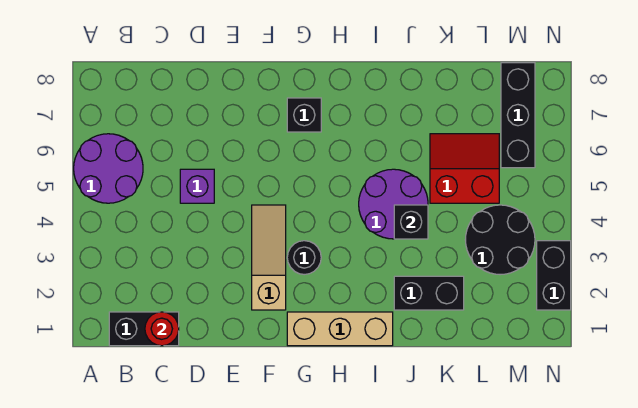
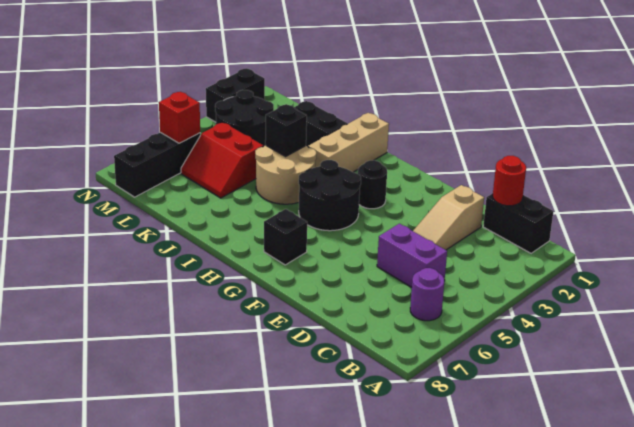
purple round brick A5:B6 level 1 -> purple round brick B6 level 1
purple brick D5 level 1 -> purple brick C5:D5 level 1
tan slope F2:F4 level 1 top 2 -> tan slope D2:D4 level 1 top 2
tan brick G1:I1 level 1 -> tan brick I1:I3 level 1
none -> black round brick G4:H5 level 1
purple round brick I4:J5 level 1 -> tan round brick I4:J5 level 1
none -> red brick M6 level 2

